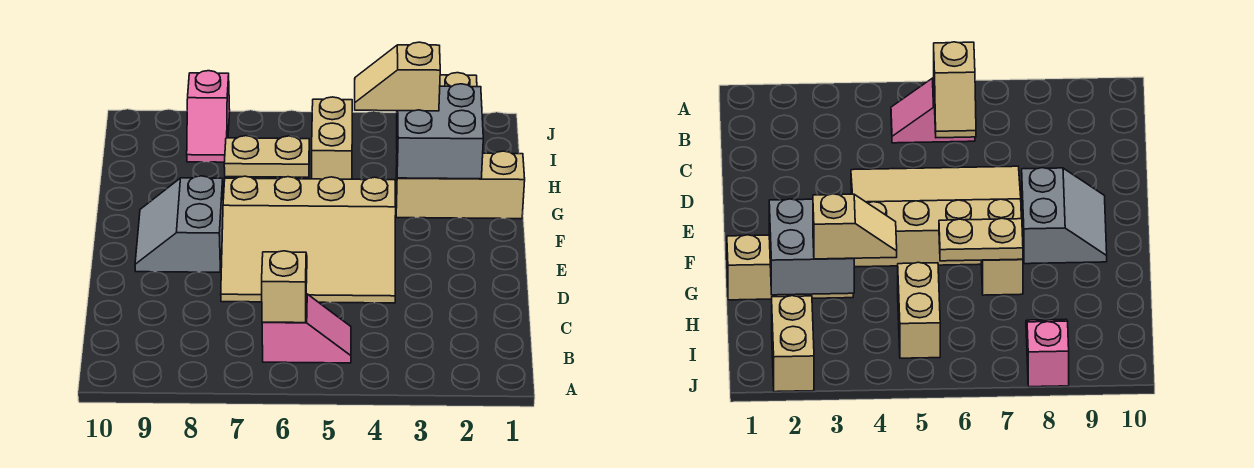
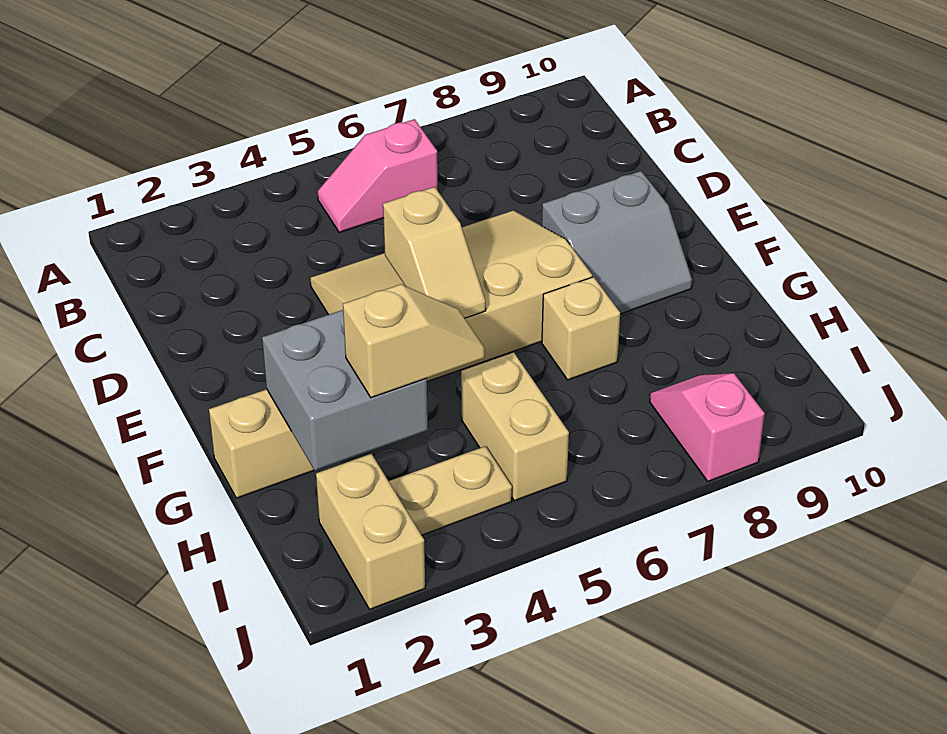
tan slope B6:C6 level 2 top B -> tan slope E5:F5 level 2 top E
grey slope E8:F9 level 1 top 8 -> grey slope E8:F9 level 1 top E
tan plate G6:G7 level 2 -> tan plate I3:I4 level 1

